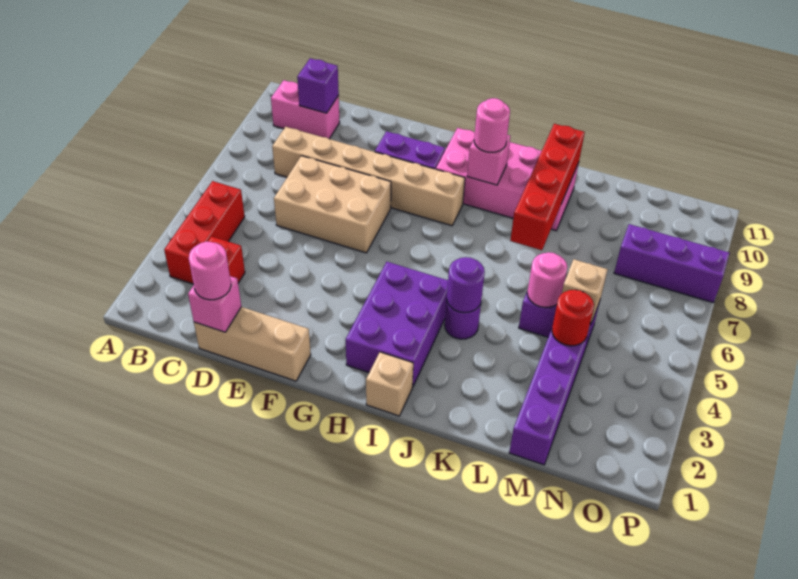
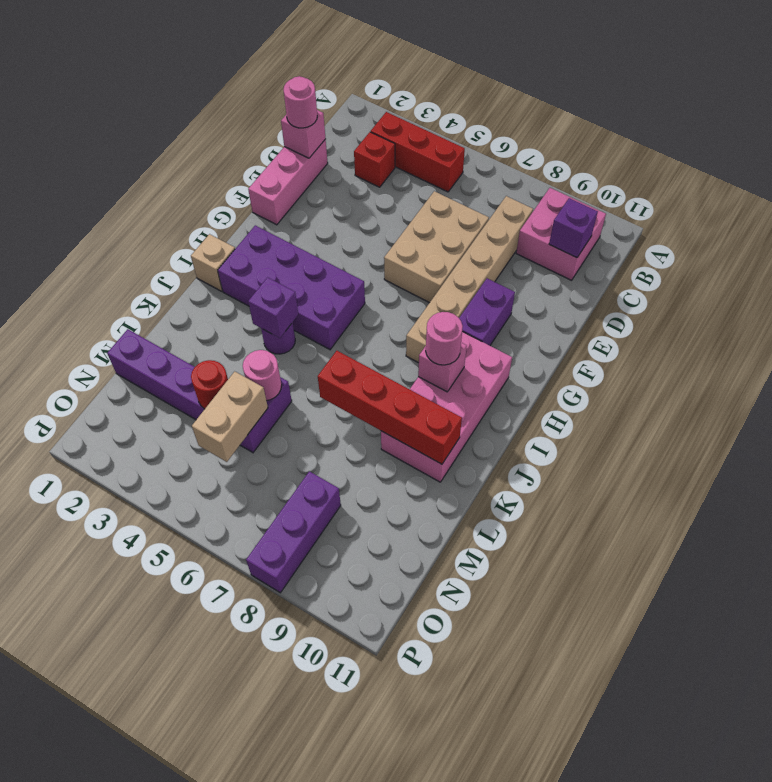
pink brick B10:C10 level 1 -> pink brick B9:C10 level 1
tan brick D1:F1 level 1 -> pink brick D1:F1 level 1
purple brick H2:I4 level 1 -> purple brick H2:I5 level 1
purple round brick J4 level 2 -> purple brick J4 level 2
tan brick M5 level 2 -> tan brick M5:N5 level 2

